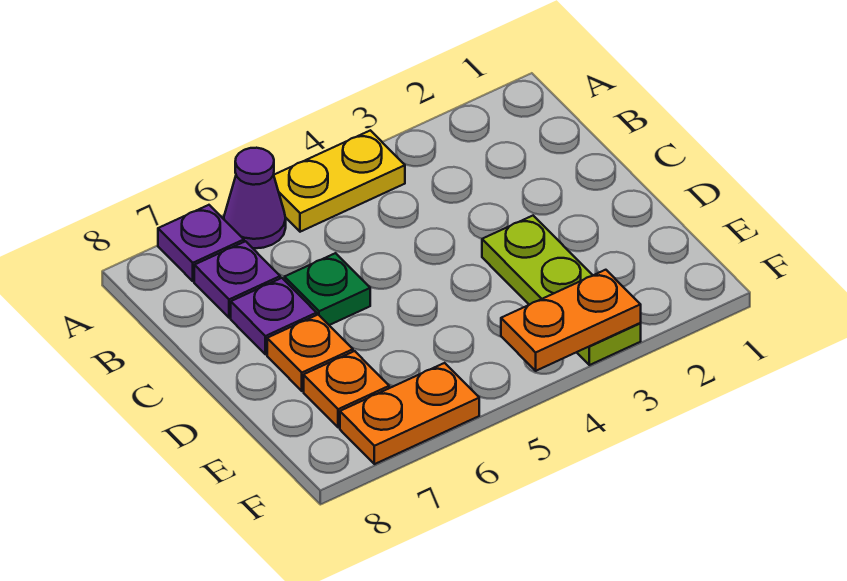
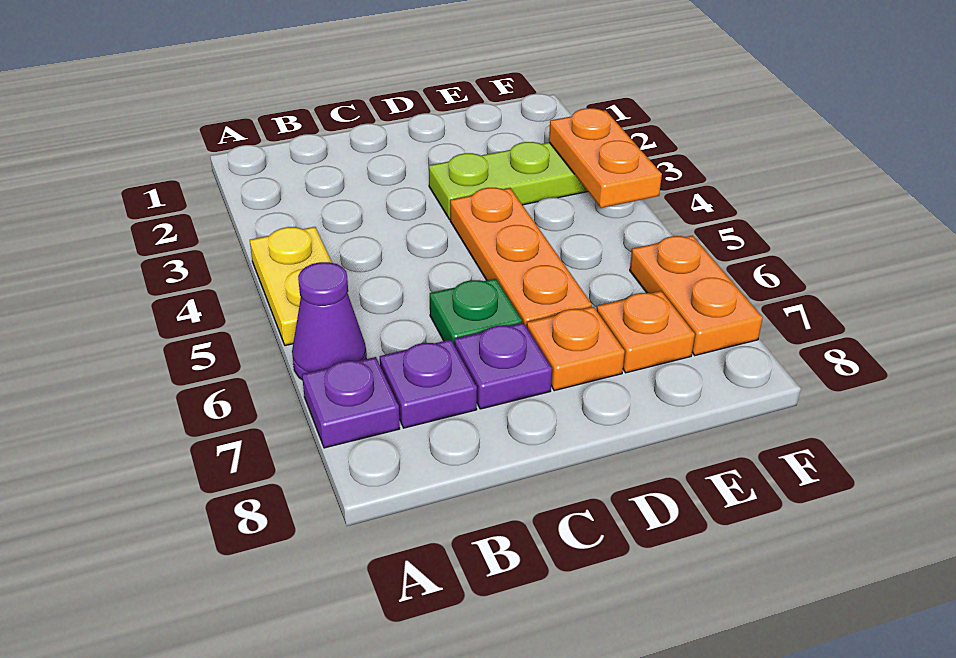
none -> orange plate D4:D6 level 1

